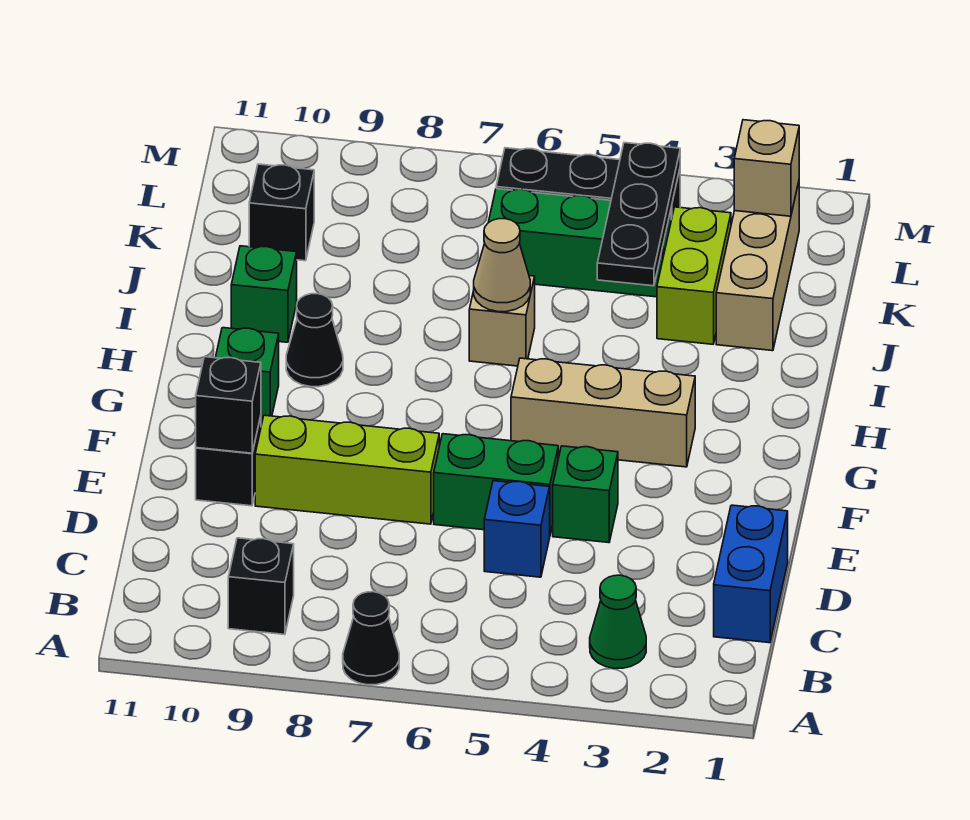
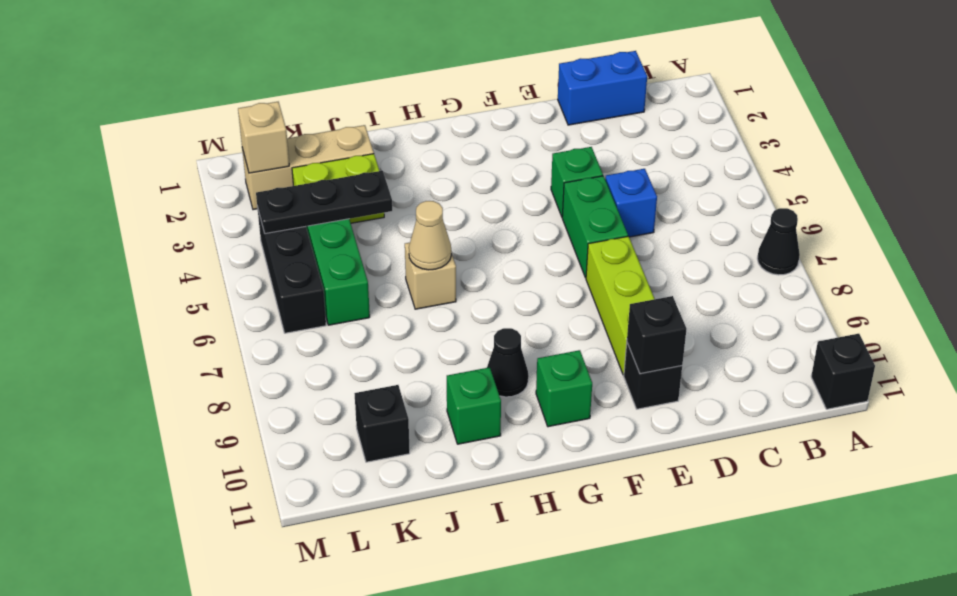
green cone B3 level 1 -> none
black brick B9 level 1 -> black brick A11 level 1
tan brick G3:G5 level 1 -> none

